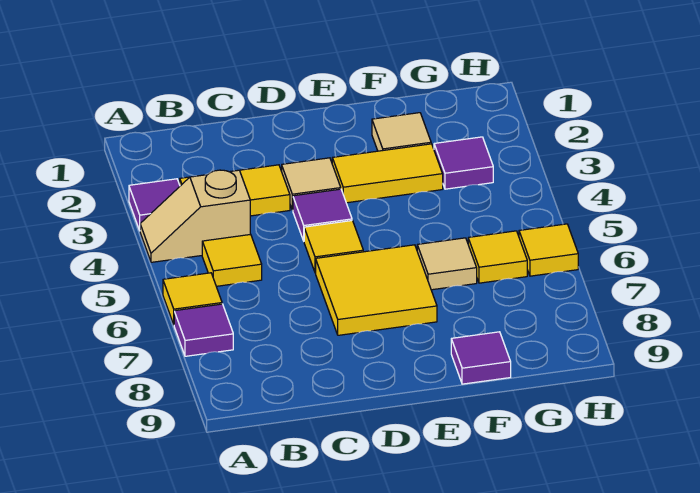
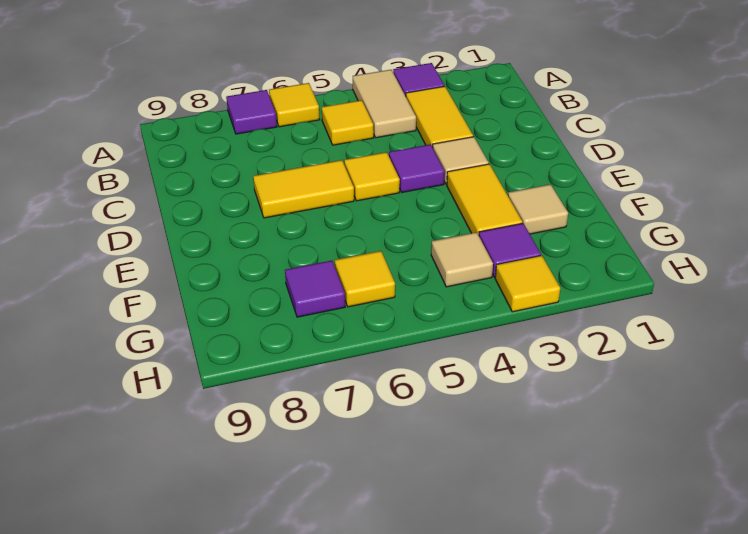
tan slope A4:B4 level 1 top B -> tan tile A4:B4 level 1
yellow tile D6:E7 level 1 -> yellow tile D6:D7 level 1
tan tile F6 level 1 -> tan tile G4 level 1
purple tile F9 level 1 -> purple tile G7 level 1
yellow tile H6 level 1 -> yellow tile H3 level 1

